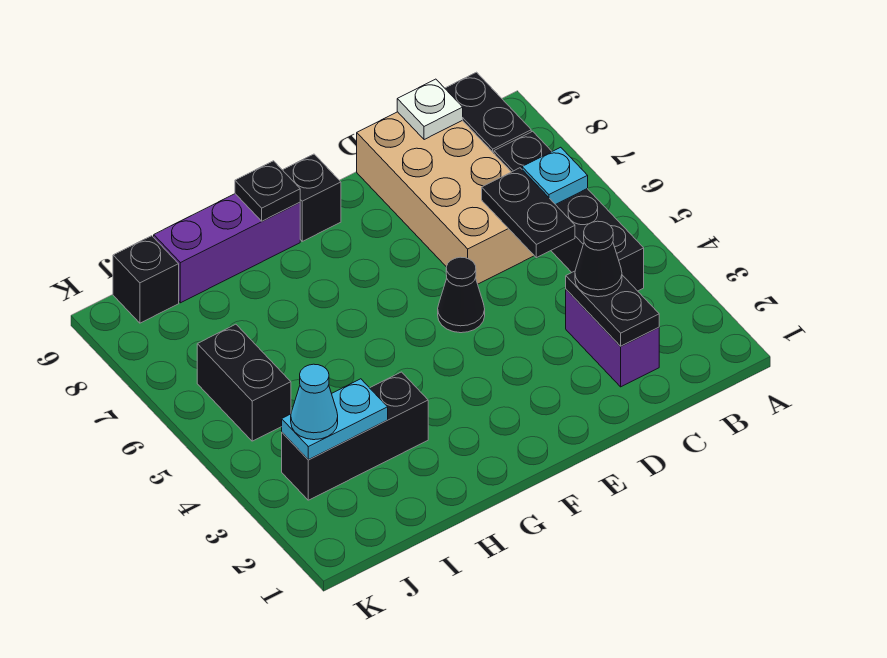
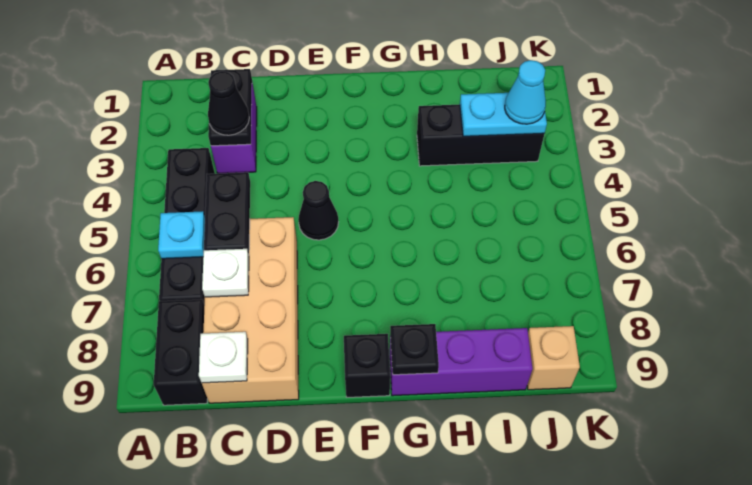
none -> white plate C7 level 2
black brick J5:J6 level 1 -> none
black brick J9 level 1 -> tan brick J9 level 1

